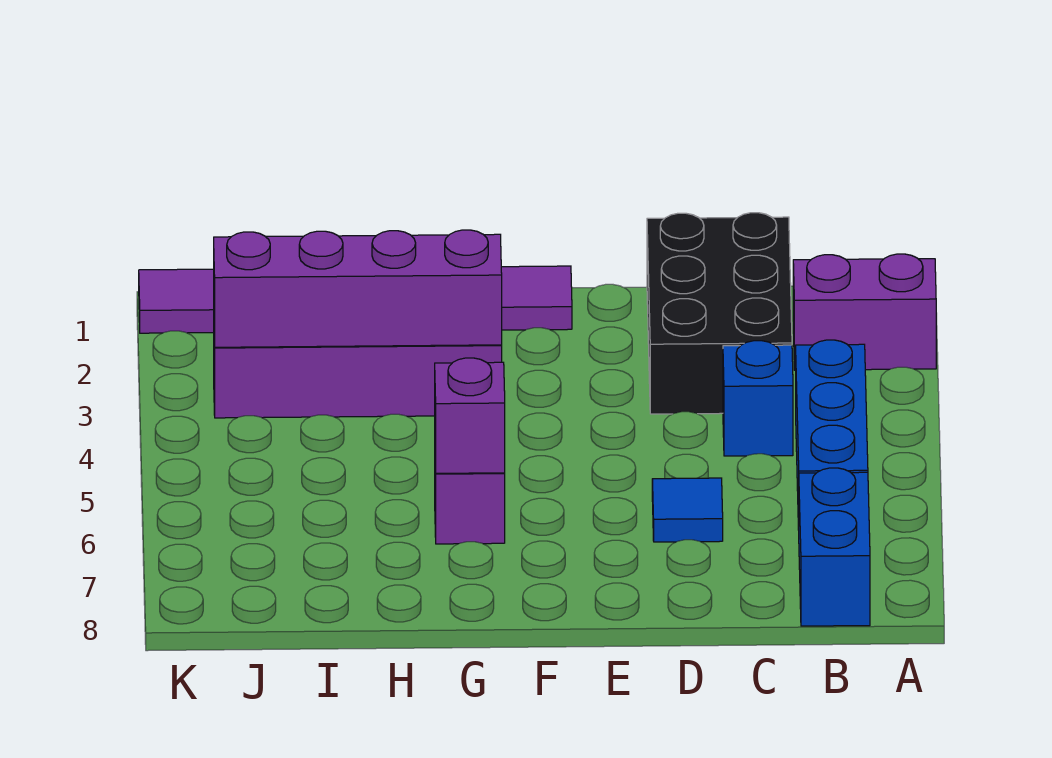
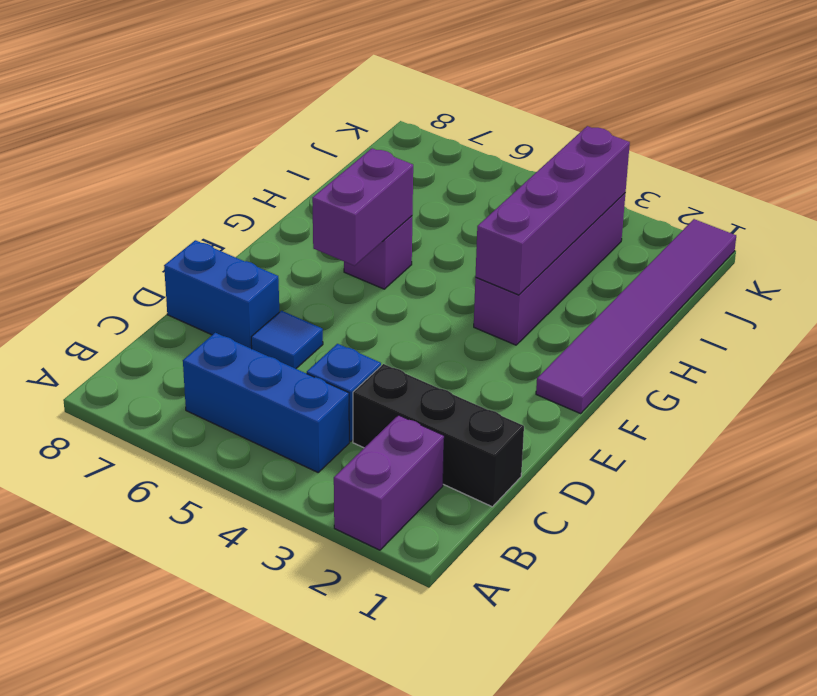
blue brick B7:B8 level 1 -> blue brick D7:D8 level 1
black brick C1:D3 level 1 -> black brick C1:C3 level 1
purple brick G6 level 2 -> purple brick F6:G6 level 2

